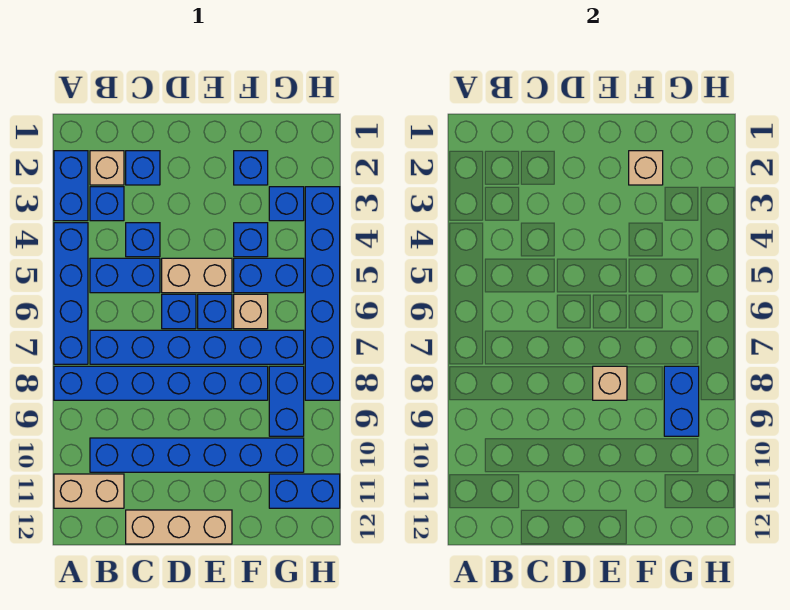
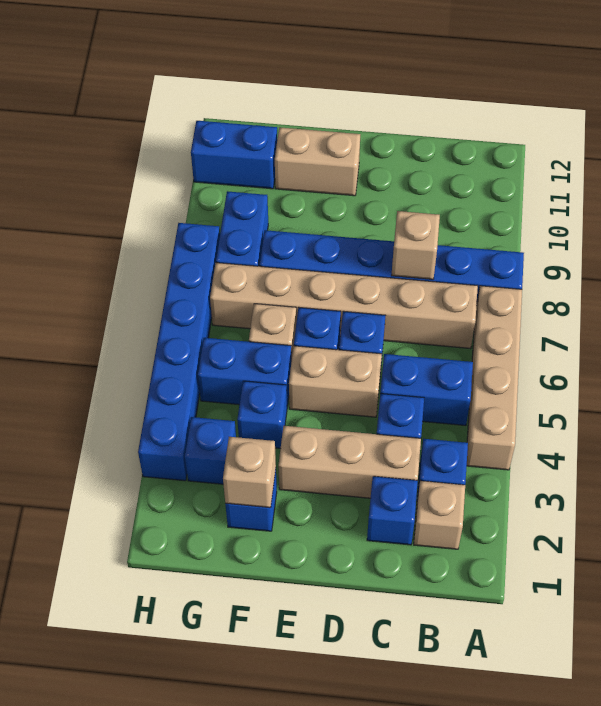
blue brick A2:A3 level 1 -> none
blue brick A4:A7 level 1 -> tan brick A4:A7 level 1
tan brick A11:B11 level 1 -> tan brick E11:F11 level 1
blue brick B7:G7 level 1 -> tan brick B7:G7 level 1
blue brick B10:G10 level 1 -> none
tan brick C12:E12 level 1 -> tan brick C3:E3 level 1
tan brick E8 level 2 -> tan brick C8 level 2
blue brick G8:G9 level 2 -> none

